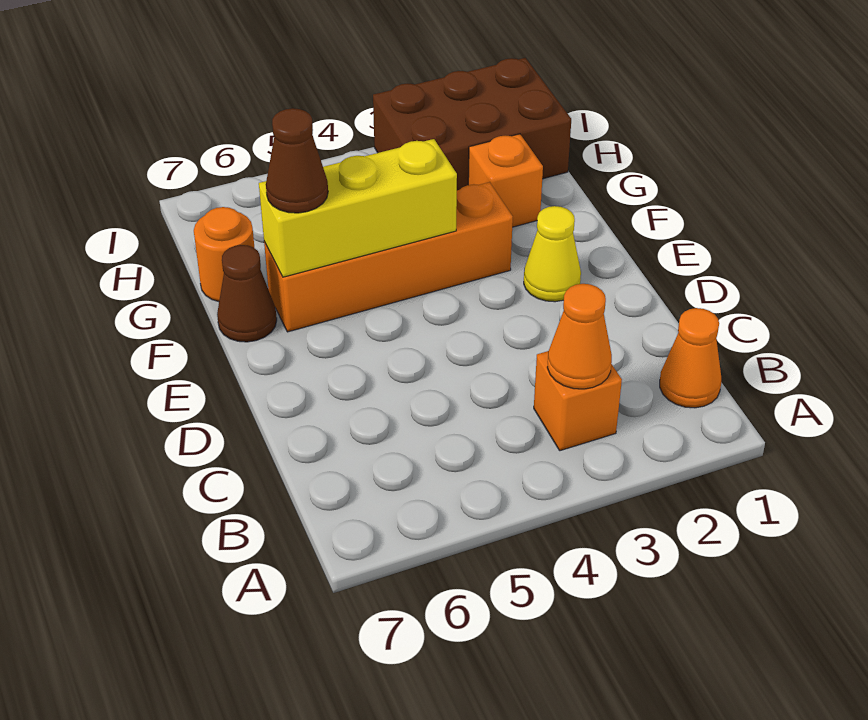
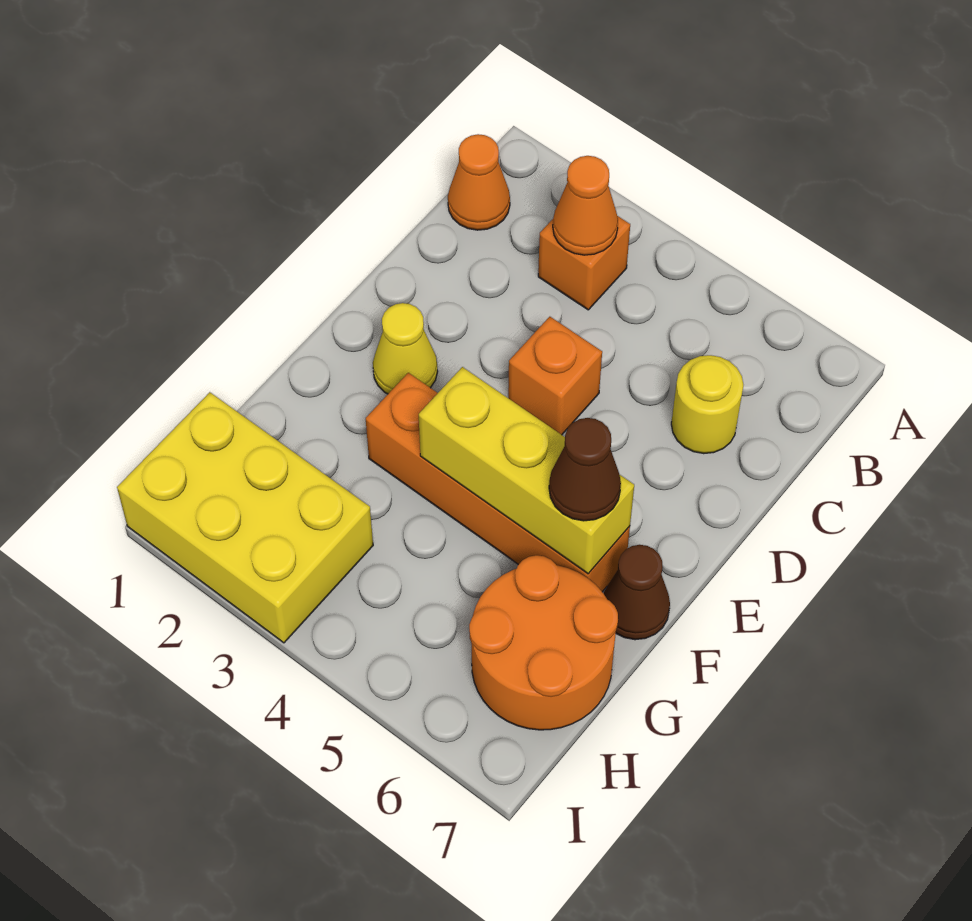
none -> yellow round brick C6 level 1
orange brick G2 level 1 -> orange brick D4 level 1
orange round brick G7 level 1 -> orange round brick G6:H7 level 1
brown brick H1:I3 level 1 -> yellow brick H1:I3 level 1

